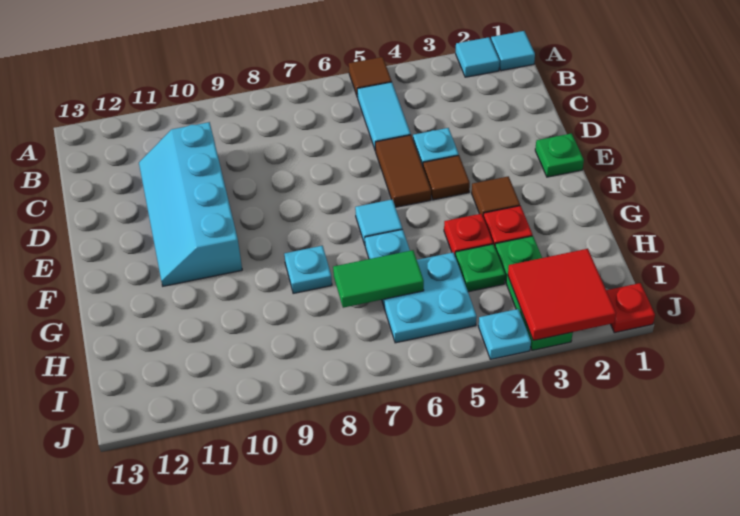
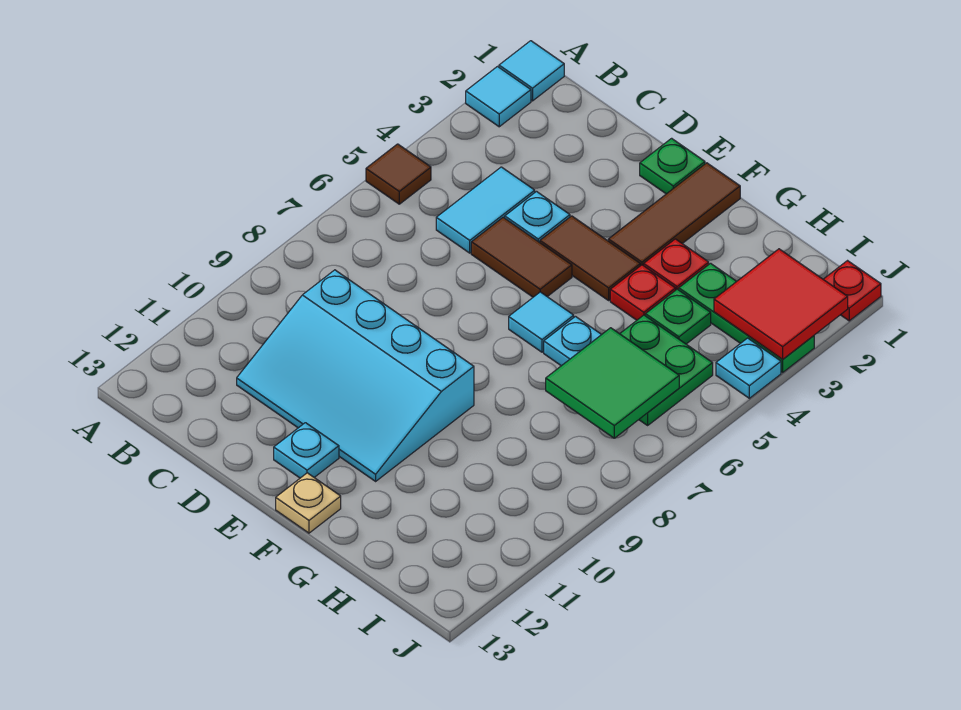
cyan tile B5:C5 level 1 -> cyan tile C4:C5 level 1
cyan slope C10:F11 level 1 top 10 -> cyan slope C9:F11 level 1 top 9
brown tile E4 level 1 -> brown tile E4:F4 level 1
brown tile F3 level 1 -> brown tile F1:F3 level 1
none -> tan plate F13 level 1
cyan plate G8 level 1 -> cyan plate E12 level 1
cyan plate H5:I6 level 1 -> green plate H5:I6 level 1
green tile H6:H7 level 2 -> green tile H6:I7 level 2

